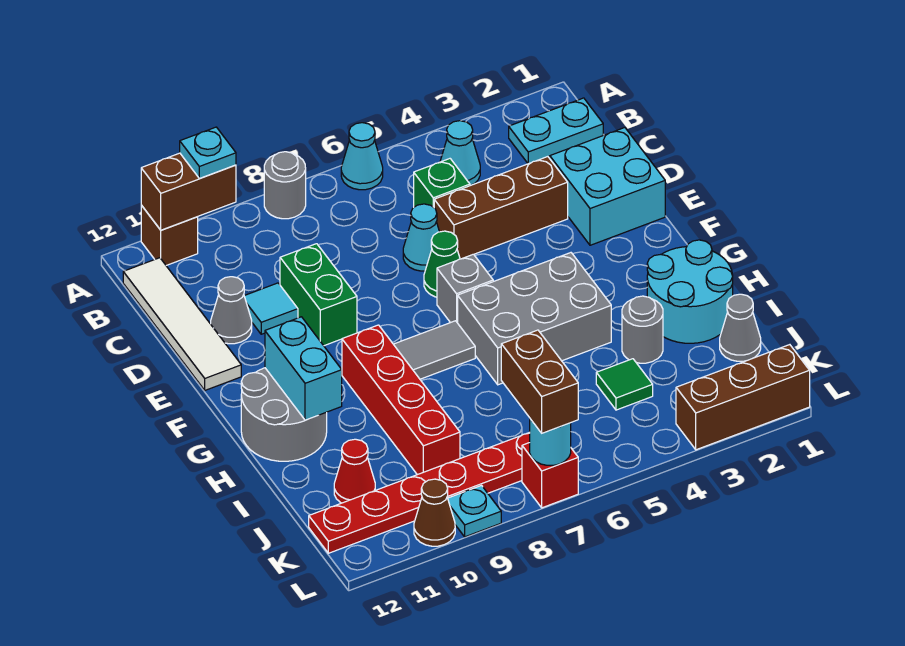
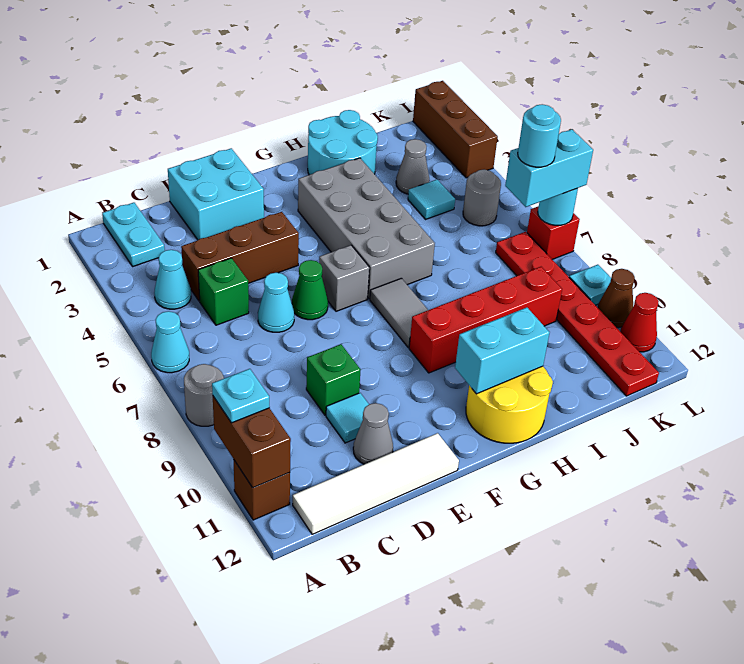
brown brick D3:D5 level 1 -> brown brick C4:E4 level 1
green brick D9:E9 level 1 -> green brick D9 level 1
grey brick G4:H6 level 1 -> grey brick G3:H6 level 1
grey round brick G11:H12 level 1 -> yellow round brick G11:H12 level 1
grey round brick I3 level 1 -> grey round brick K5 level 1
grey cone J1 level 1 -> grey cone J3 level 1
green tile J4 level 1 -> cyan tile J4 level 1
red cone J11 level 1 -> red cone L11 level 1
brown brick K7:L7 level 3 -> cyan brick K7:L7 level 3
none -> cyan round brick K7 level 4

